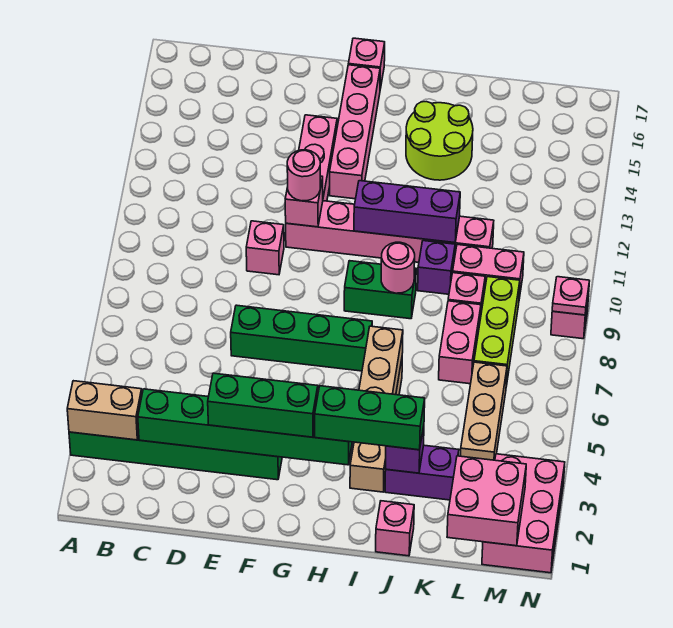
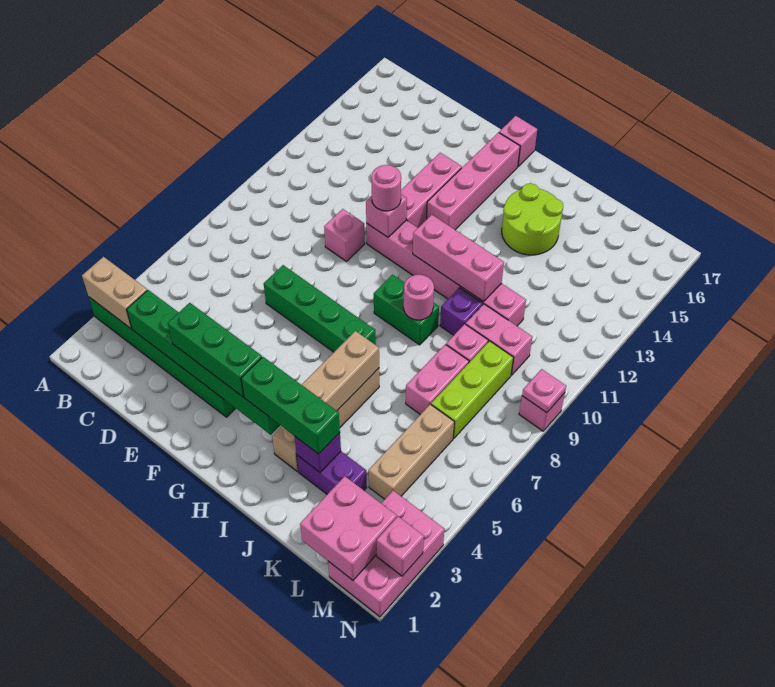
purple brick H11:J11 level 2 -> pink brick H11:J11 level 2
pink brick J1 level 1 -> pink brick N2 level 2

